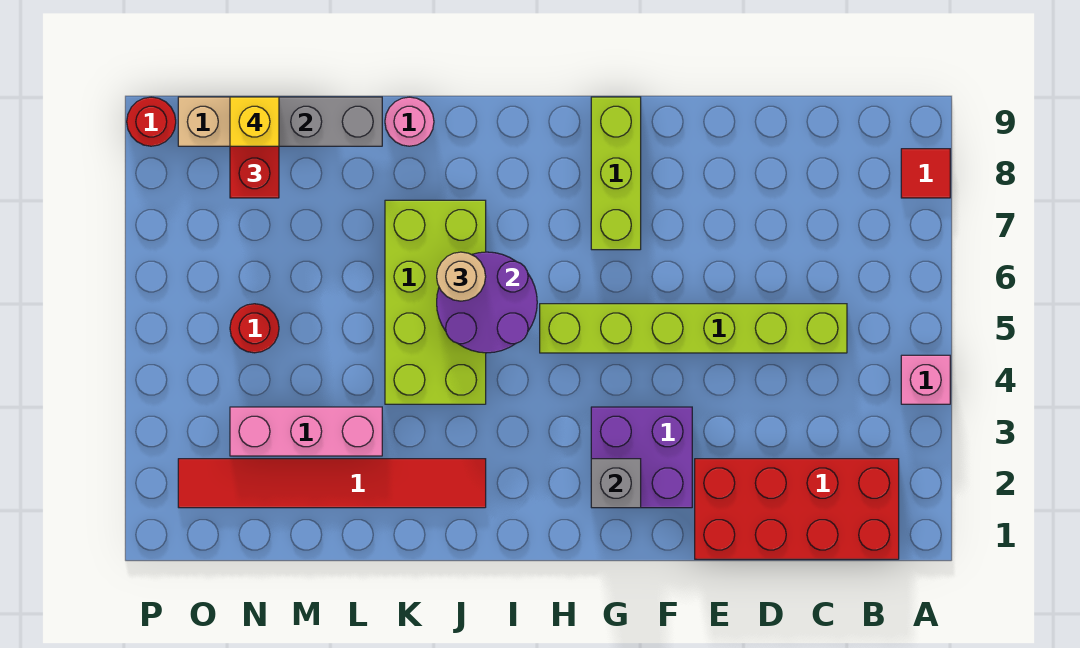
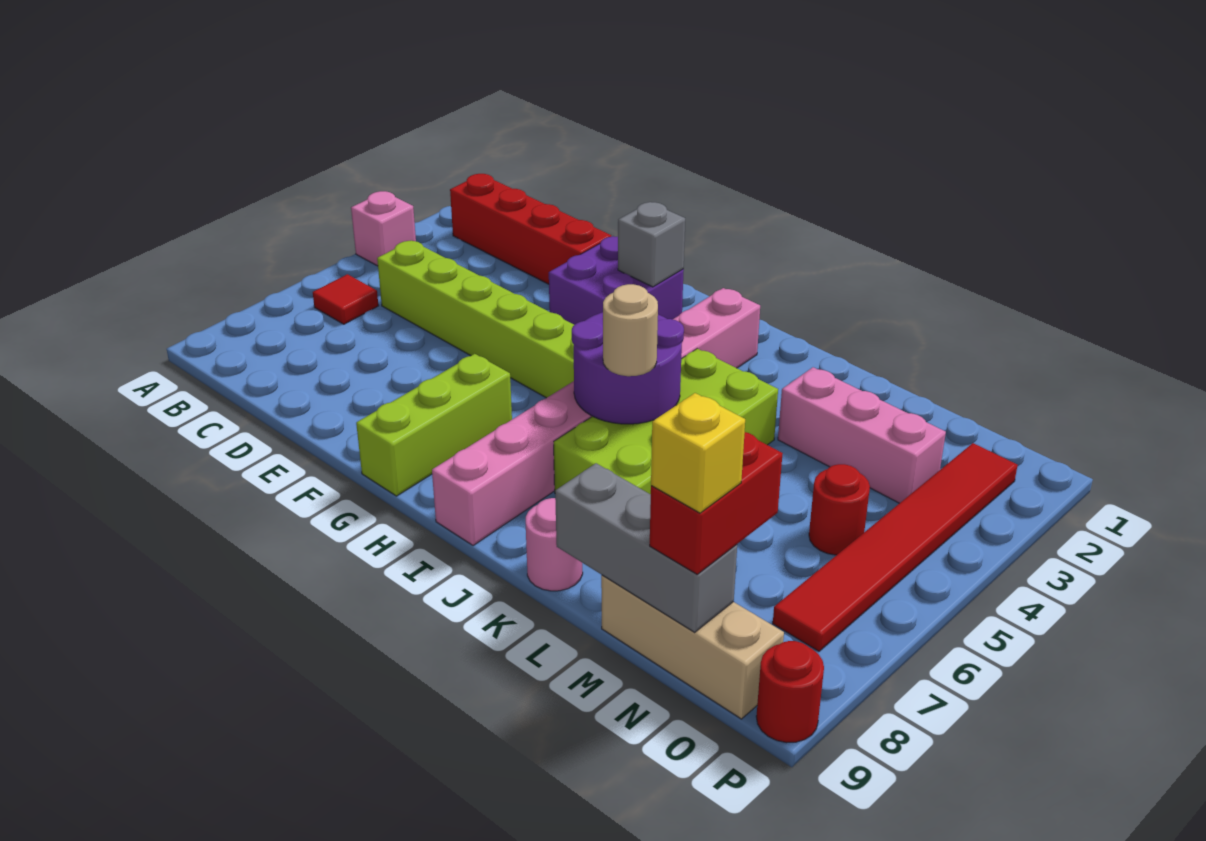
red tile A8 level 1 -> red tile B6 level 1
red brick B1:E2 level 1 -> red brick B2:E2 level 1
none -> pink brick I2:I9 level 1
red tile J2:O2 level 1 -> red tile O2:O7 level 1

